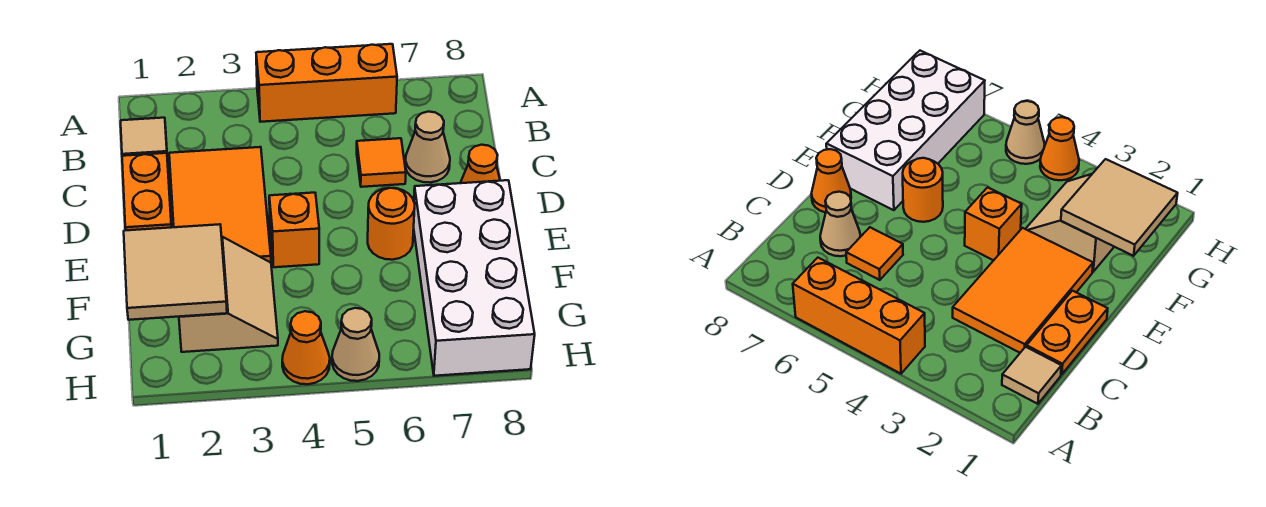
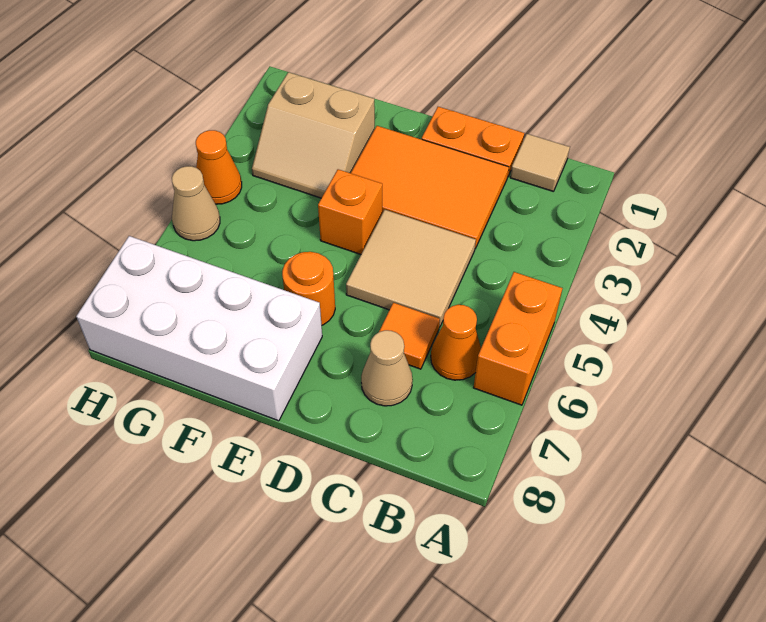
orange brick A4:A6 level 1 -> orange brick A5:A6 level 1
orange cone D8 level 1 -> orange cone B6 level 1
tan tile F1:G2 level 2 -> tan tile C4:D5 level 1

